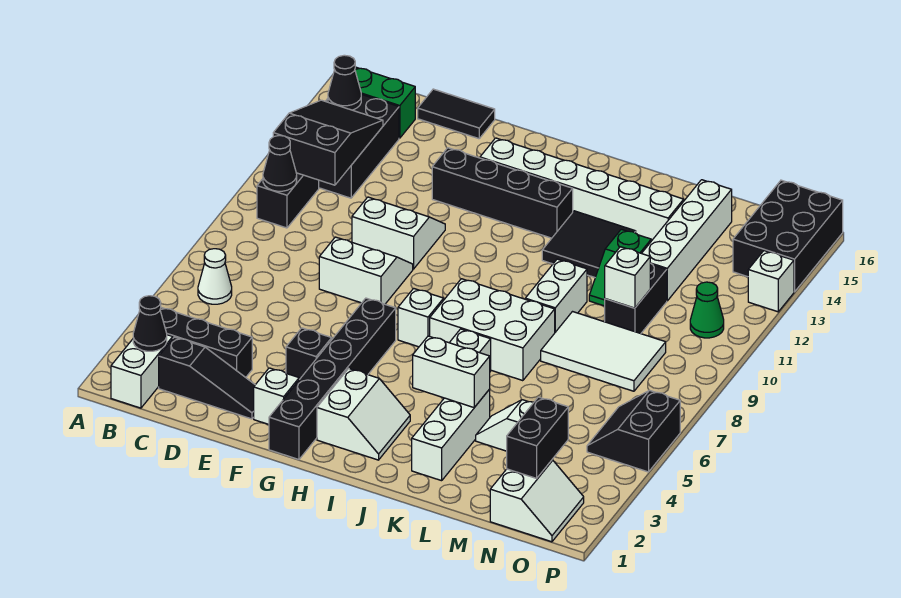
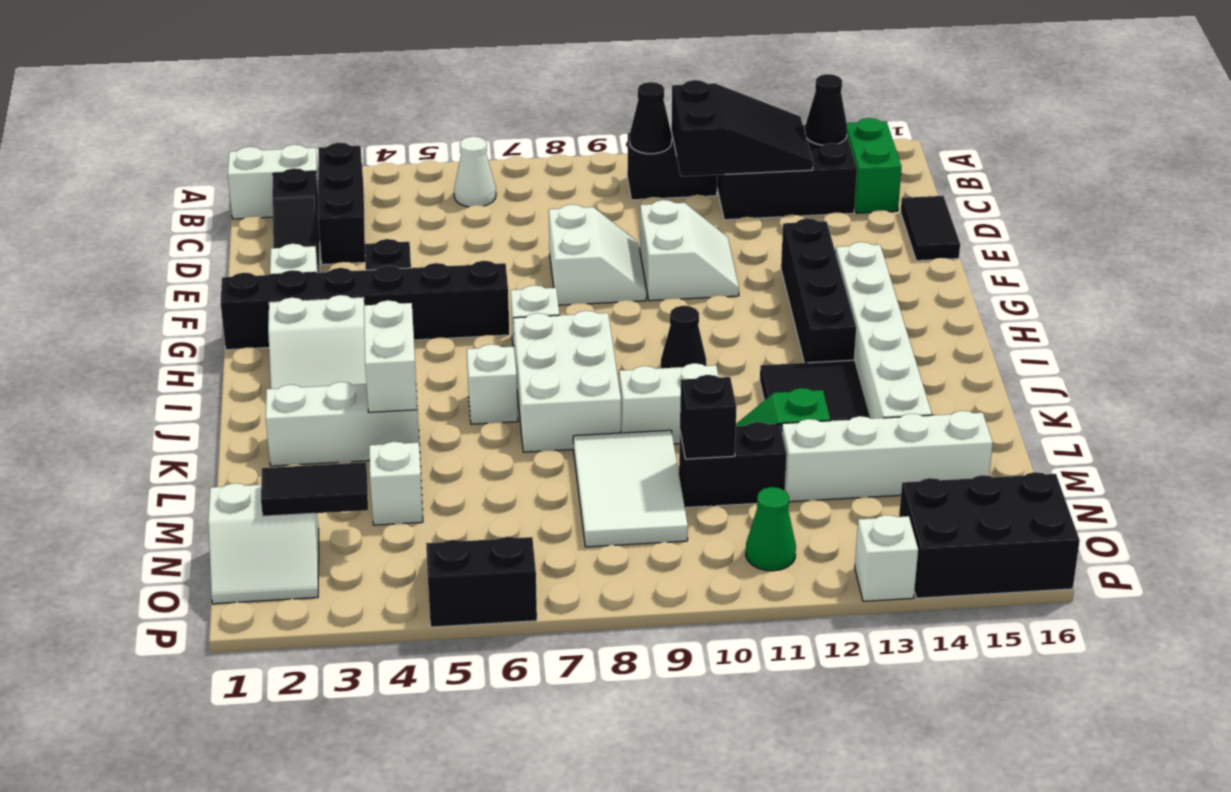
black cone B2 level 2 -> black cone I10 level 1
white brick M10 level 2 -> black brick M10 level 2
black brick N2:N3 level 2 -> black tile N2:N3 level 2

